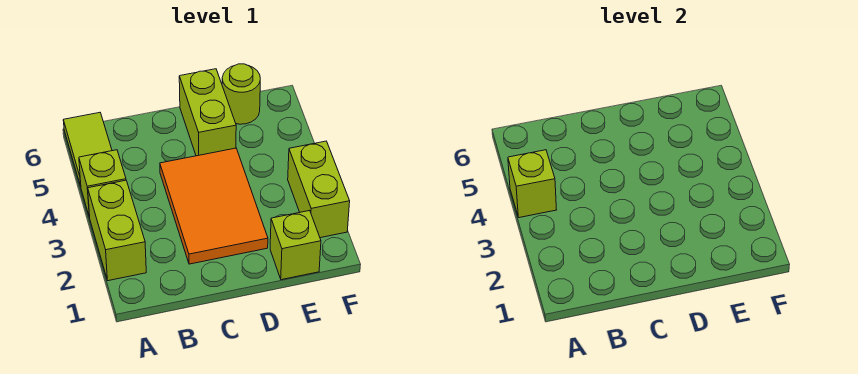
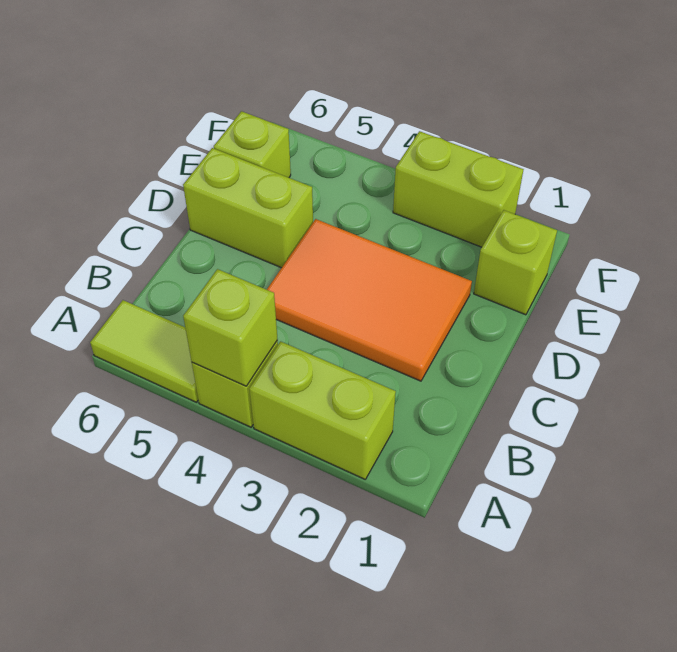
lime round brick E6 level 1 -> lime brick E6 level 1

